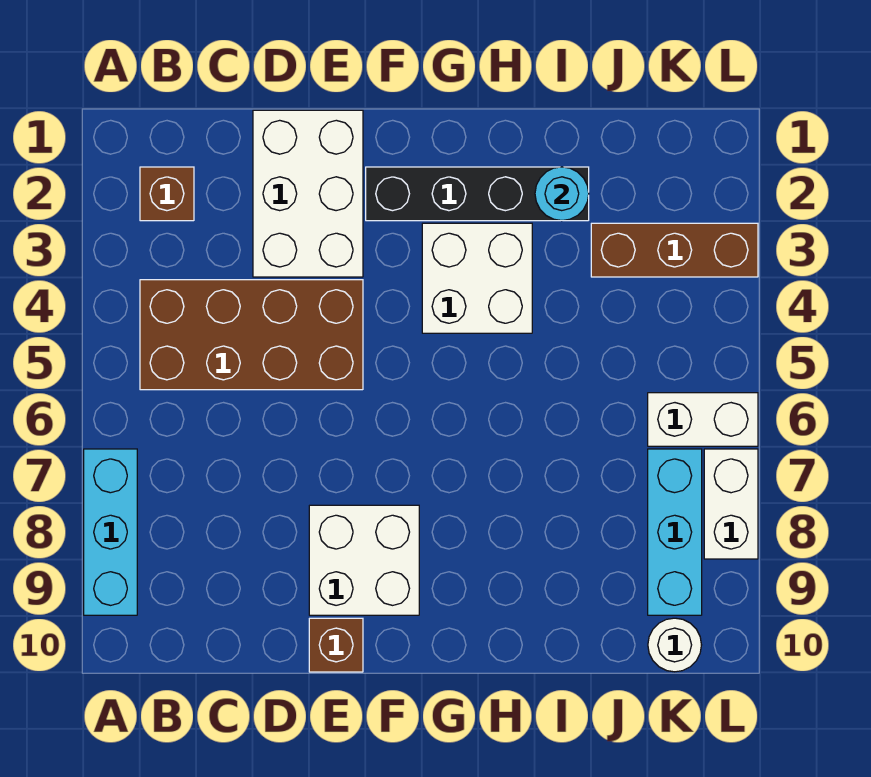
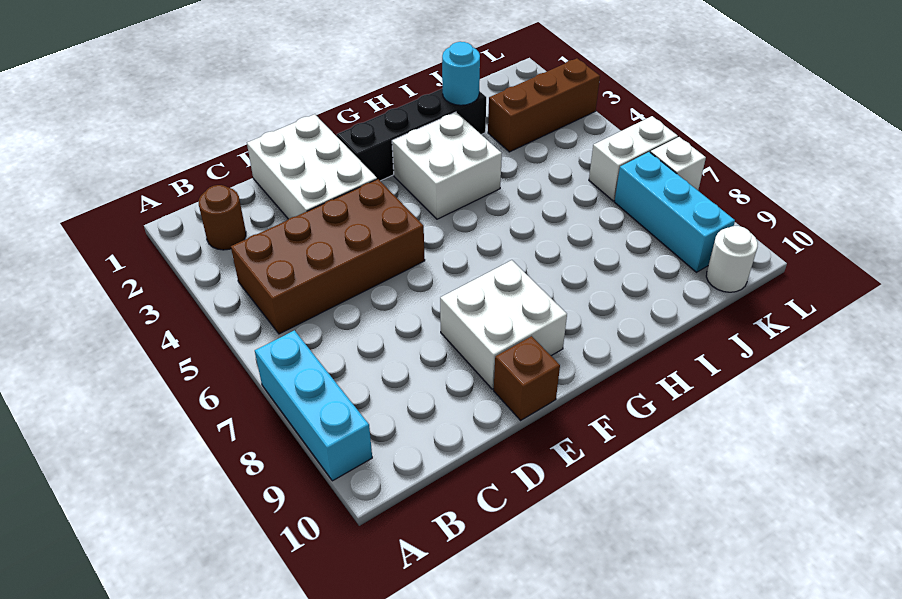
brown brick B2 level 1 -> brown round brick B2 level 1
white brick L7:L8 level 1 -> white brick L7 level 1

